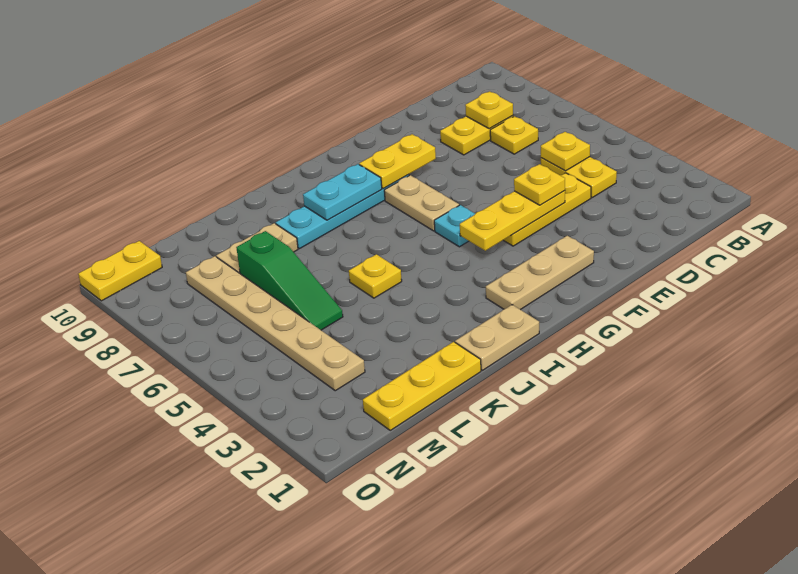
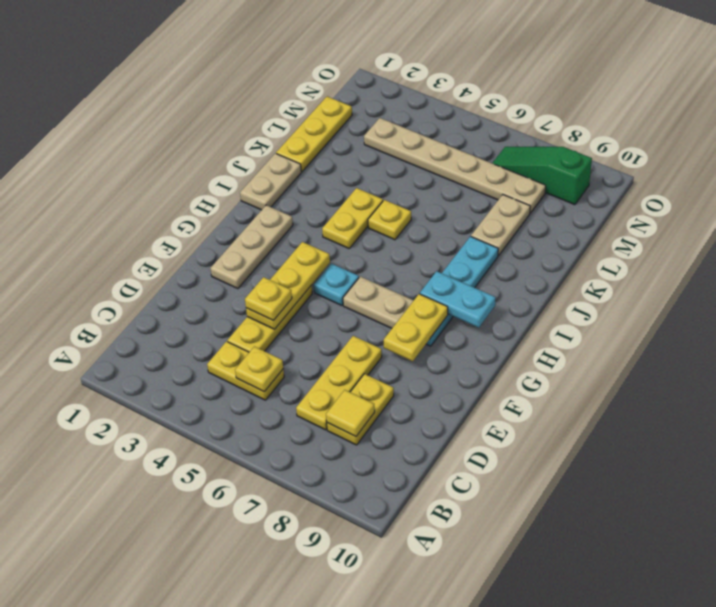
yellow plate C7 level 1 -> yellow plate C7:E7 level 1
yellow plate C8 level 2 -> yellow tile C8 level 2
cyan plate H8:I8 level 2 -> cyan plate H8:H9 level 2
green slope L5:L7 level 1 top 7 -> green slope N7:N9 level 1 top 9
yellow plate N10:O10 level 1 -> yellow plate I4:J4 level 1

